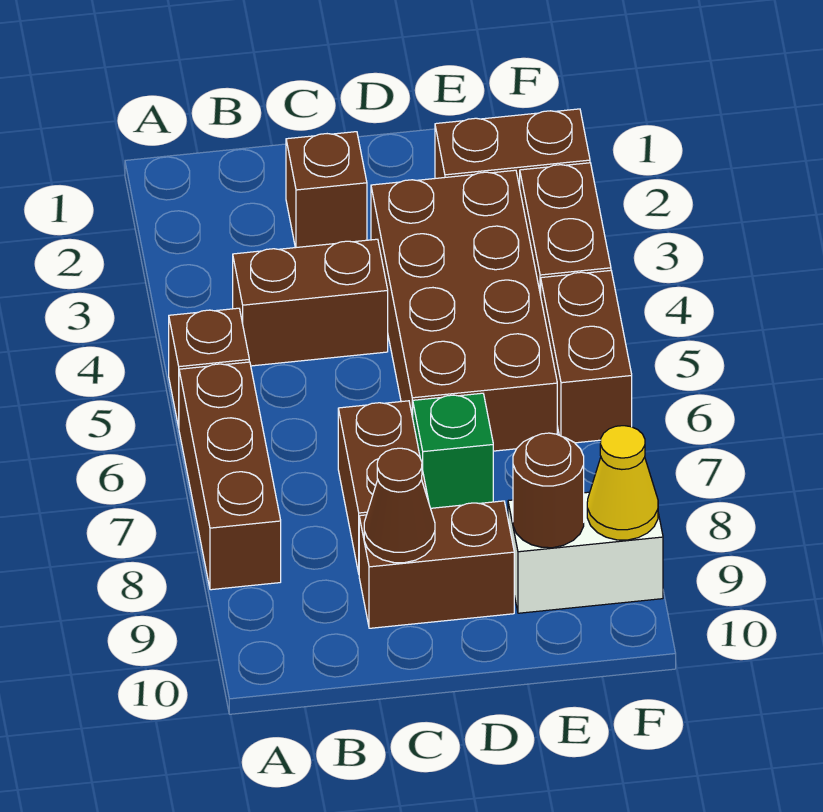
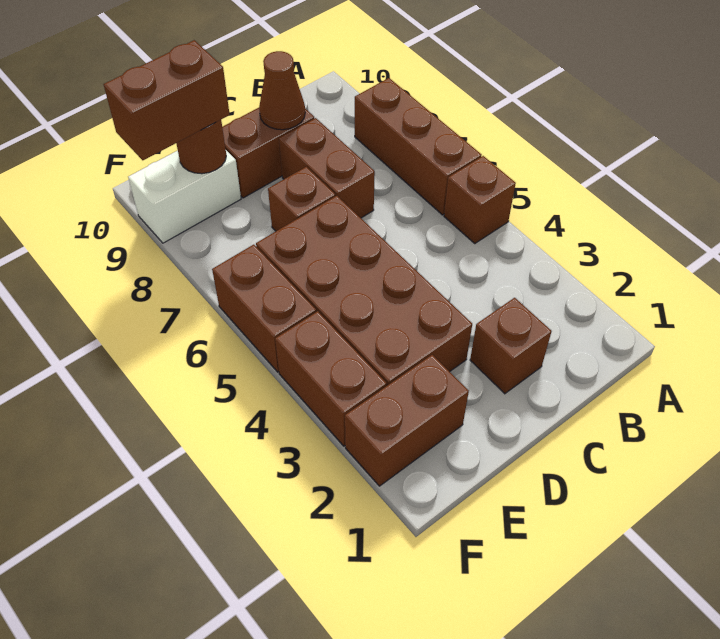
brown brick B4:C4 level 1 -> brown brick E9:F9 level 3
green brick D7 level 1 -> brown brick D7 level 1
yellow cone F9 level 2 -> none

